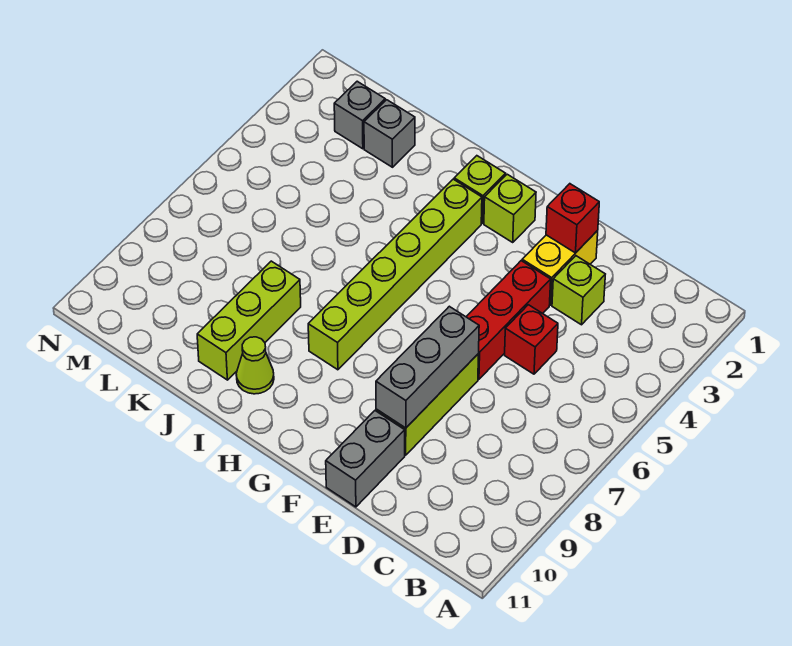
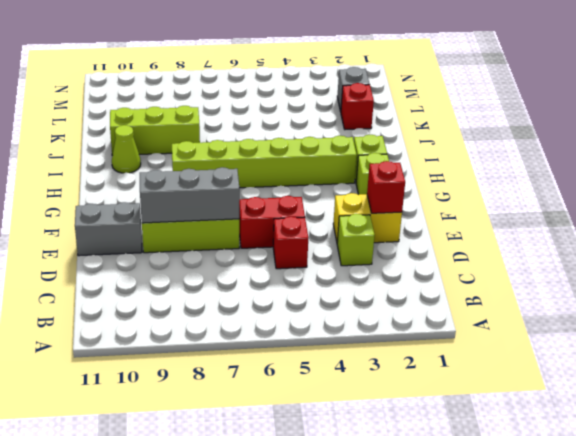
red brick E4:E6 level 1 -> red brick E5:E6 level 1
grey brick K2 level 1 -> red brick K2 level 1

